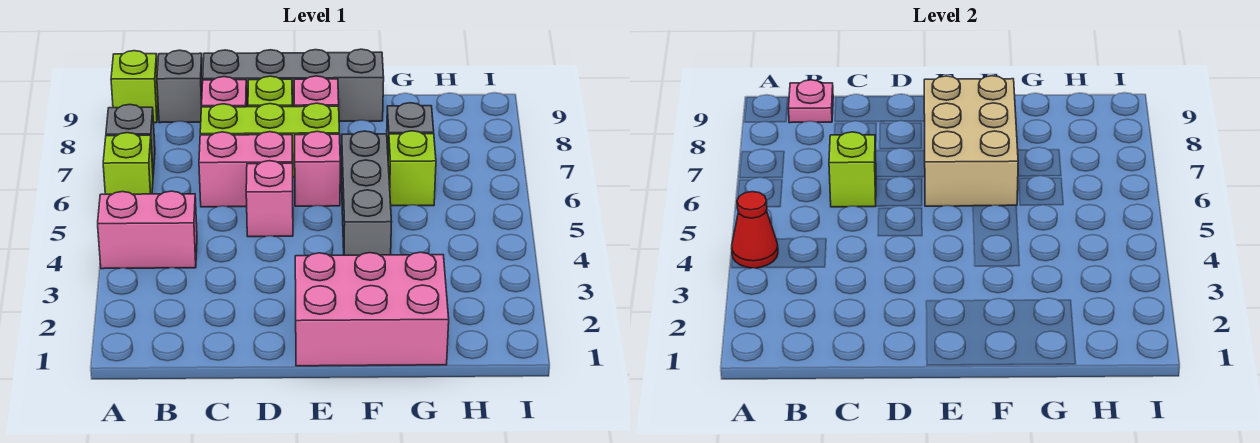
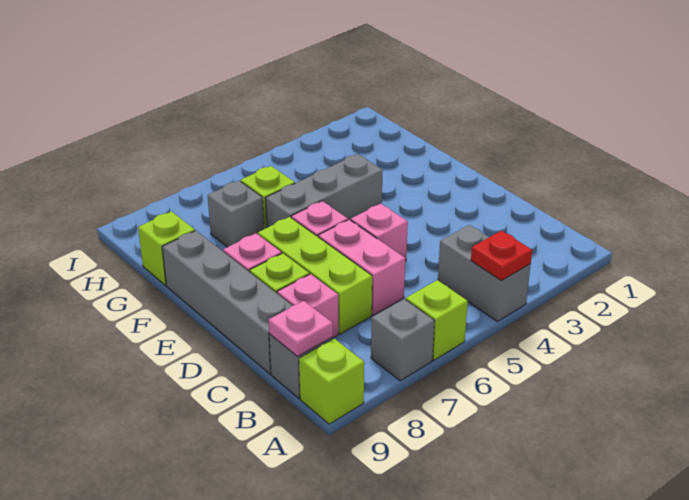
pink brick A4:B4 level 1 -> grey brick A4:B4 level 1
red cone A4 level 2 -> red plate A4 level 2
lime brick C6 level 2 -> lime brick G9 level 1
pink brick E1:G2 level 1 -> none
tan brick E6:F8 level 2 -> none

